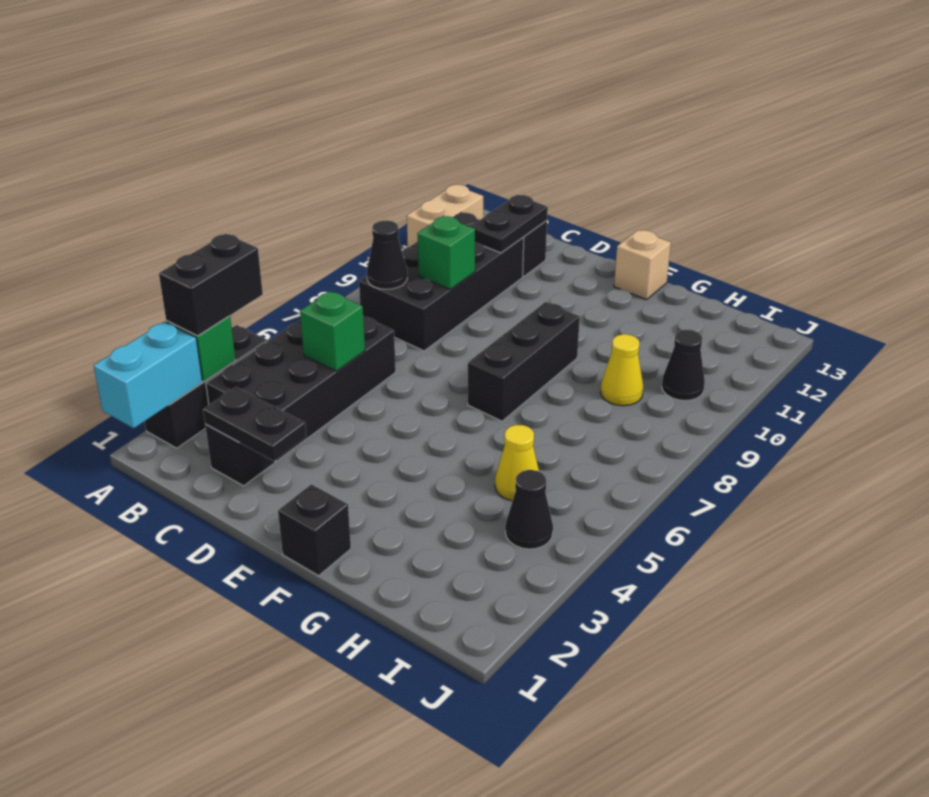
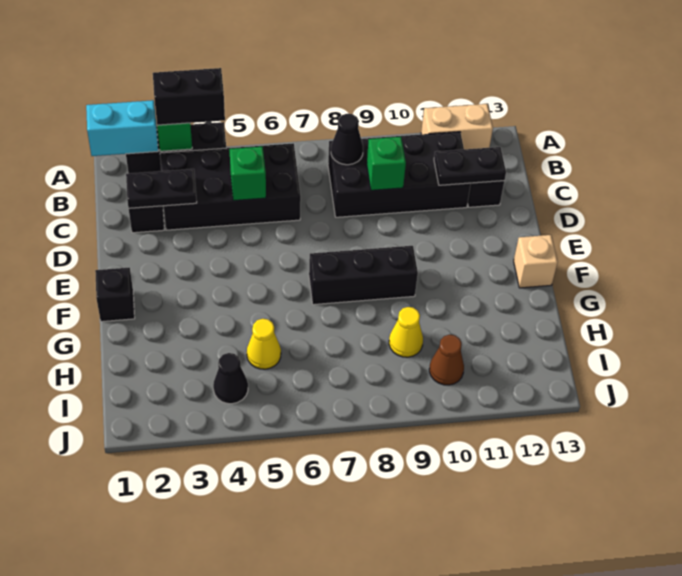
black plate C2:D2 level 2 -> black plate C2:C3 level 2
black cone I10 level 1 -> brown cone I10 level 1

